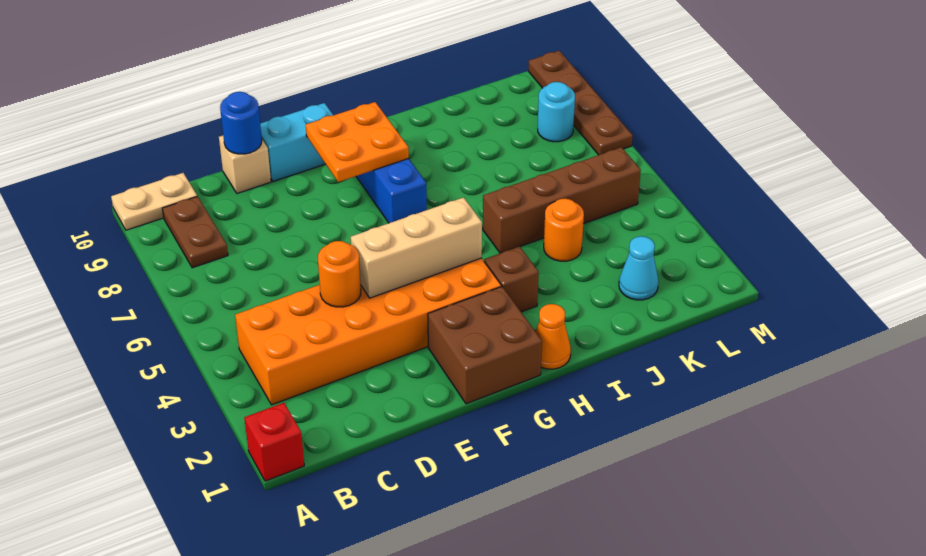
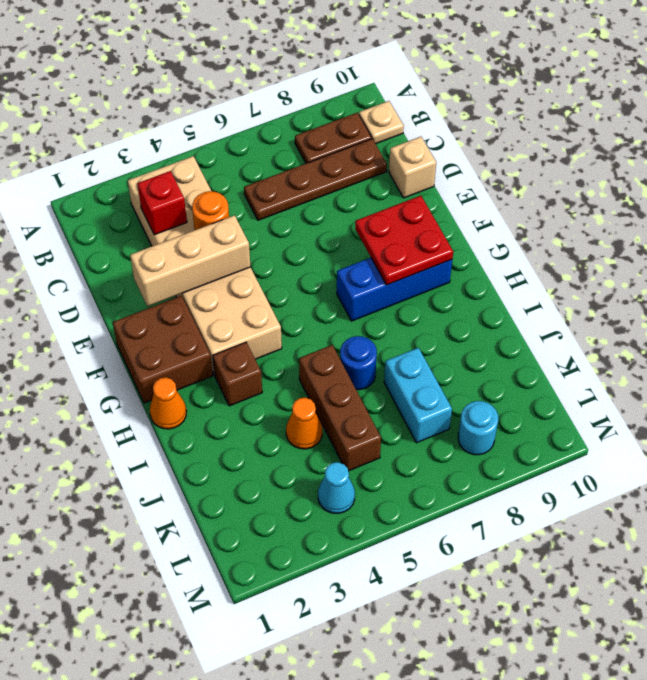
red brick A1 level 1 -> red brick C3 level 2
tan plate A10:B10 level 1 -> tan plate B10 level 1
orange brick B3:G4 level 1 -> tan brick B3:G4 level 1
blue round brick D10 level 2 -> blue round brick I6 level 1
tan brick E4:G4 level 2 -> tan brick E2:E4 level 2
cyan brick E10:F10 level 1 -> cyan brick J7:K7 level 1
orange plate F8:G9 level 2 -> red plate F8:G9 level 2
brown brick I5:L5 level 1 -> brown brick I5:K5 level 1
orange round brick J4 level 1 -> orange cone J4 level 1
cyan cone K2 level 1 -> cyan cone L4 level 1
brown plate M7:M10 level 1 -> brown plate C6:C9 level 1

